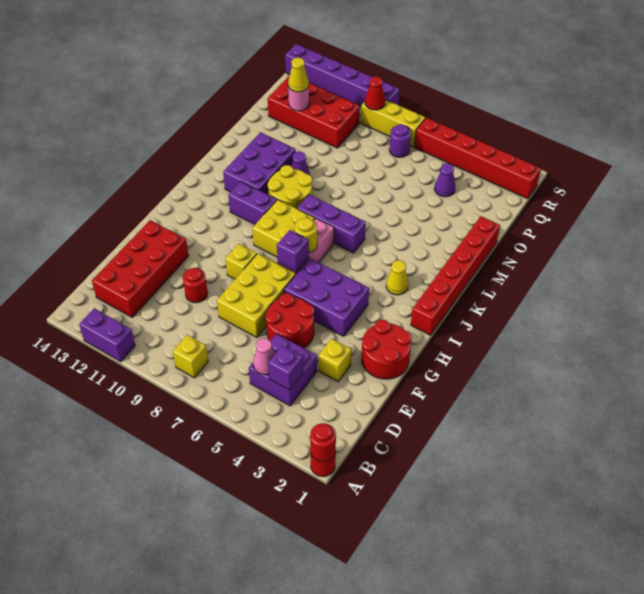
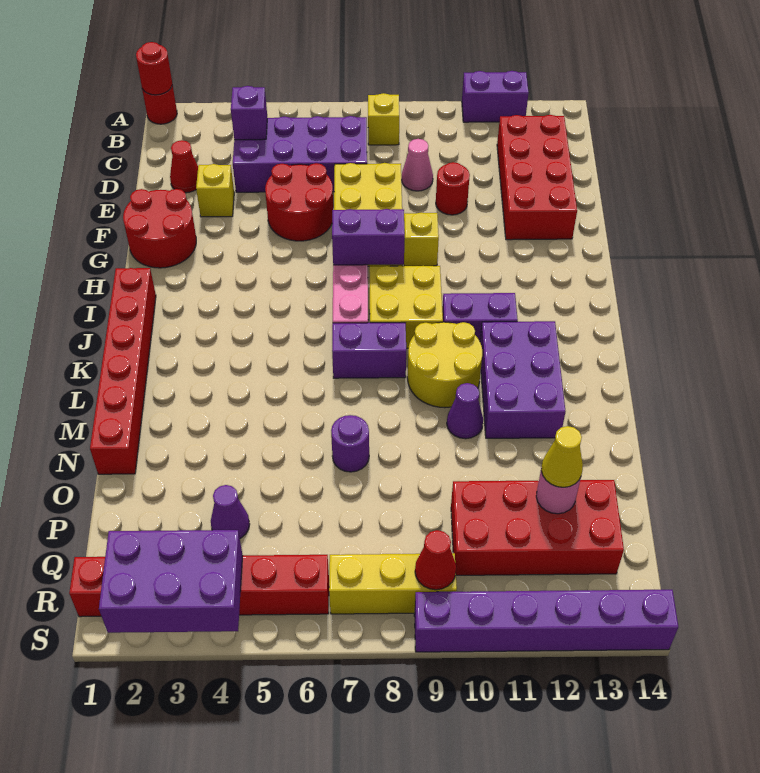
purple brick C4:D5 level 1 -> purple brick C4:D7 level 1
pink cone C5 level 2 -> pink cone D9 level 1
none -> red cone D2 level 1
purple brick G4:H6 level 1 -> purple brick R2:S4 level 2
purple brick H7 level 2 -> purple brick H7:H8 level 2
yellow round brick I7 level 2 -> none
yellow cone J3 level 1 -> none
purple brick K6:K8 level 1 -> purple brick K7:K8 level 1
purple round brick Q7 level 1 -> purple round brick N7 level 1

